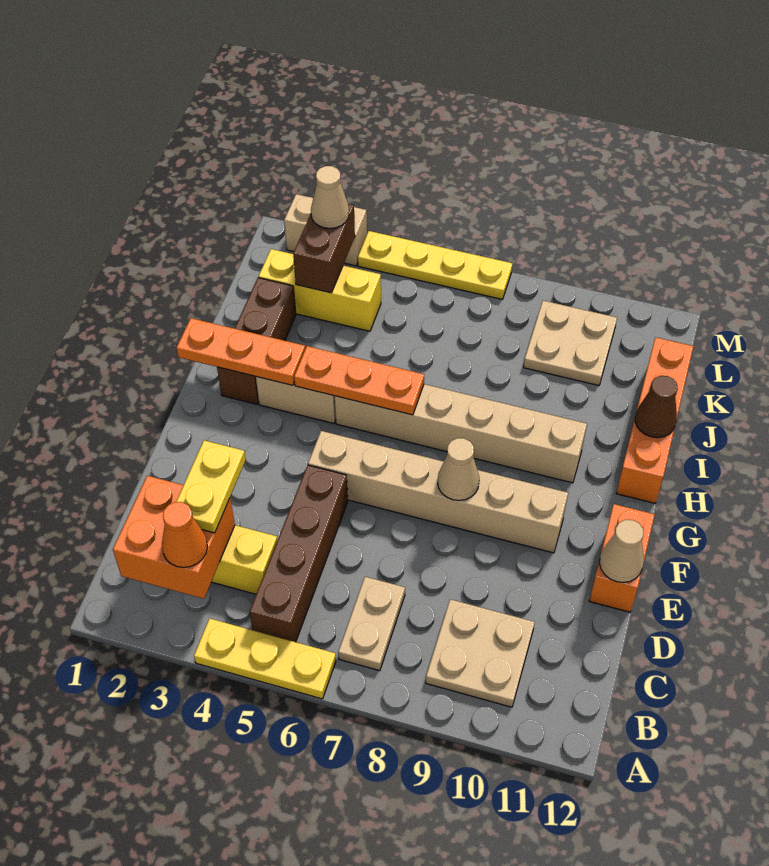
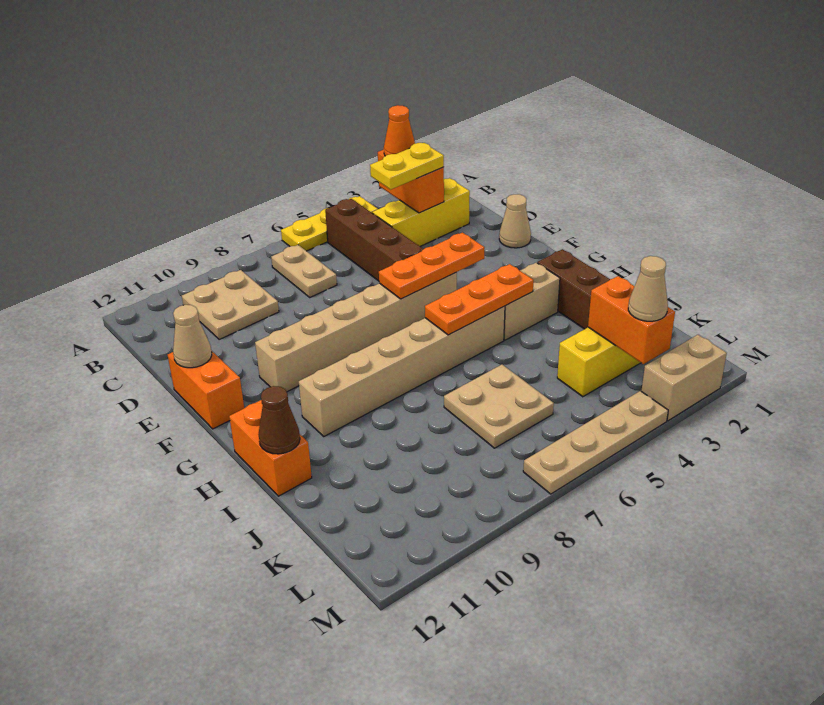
orange brick B2:C3 level 2 -> orange brick B3:C3 level 2
yellow plate C3:D3 level 3 -> yellow plate C3:C4 level 3
tan cone F8 level 2 -> tan cone E1 level 1
orange plate H1:H3 level 2 -> orange plate F4:F6 level 2
orange brick H12:K12 level 1 -> orange brick H12:I12 level 1
brown brick K3:L3 level 2 -> orange brick K3:L3 level 2
tan plate K9:L10 level 1 -> tan plate J6:K7 level 1
yellow plate M4:M7 level 1 -> tan plate M4:M7 level 1

